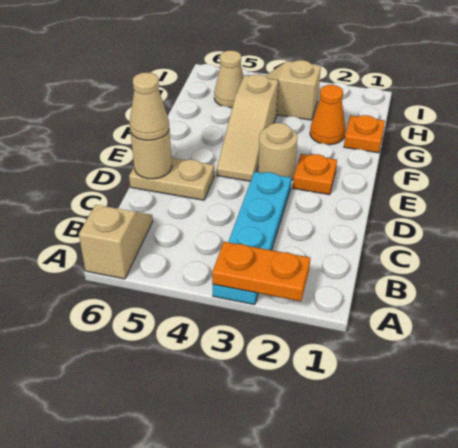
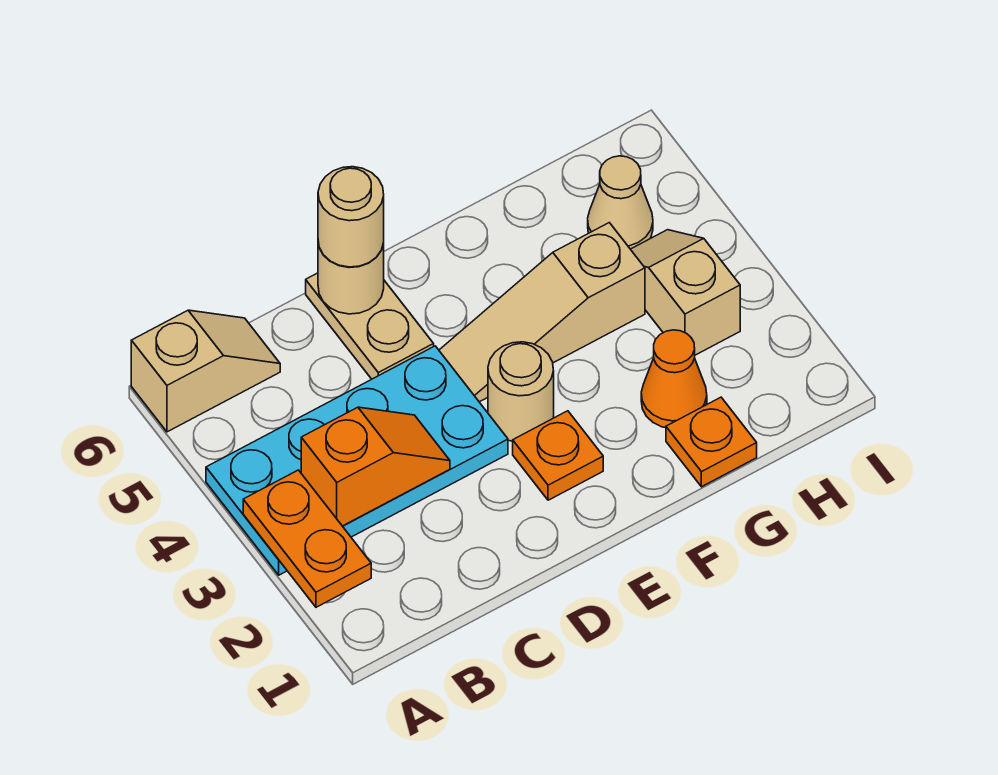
cyan plate A3:D3 level 1 -> cyan plate A3:D4 level 1
none -> orange slope B3:C3 level 2 top B
tan cone D6 level 3 -> tan round brick D6 level 3

